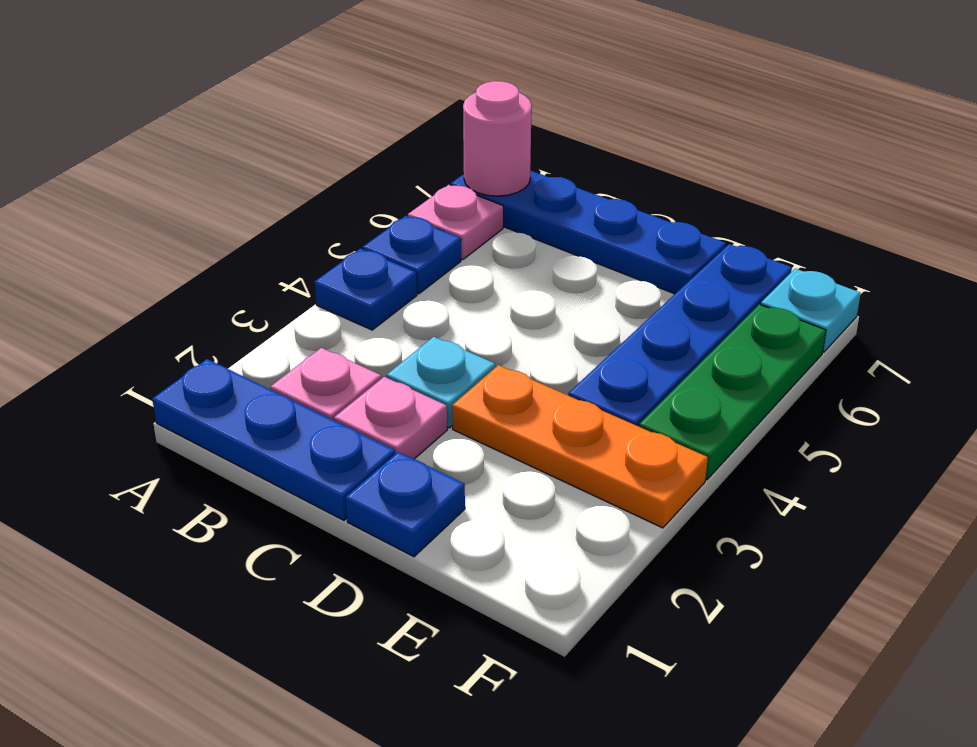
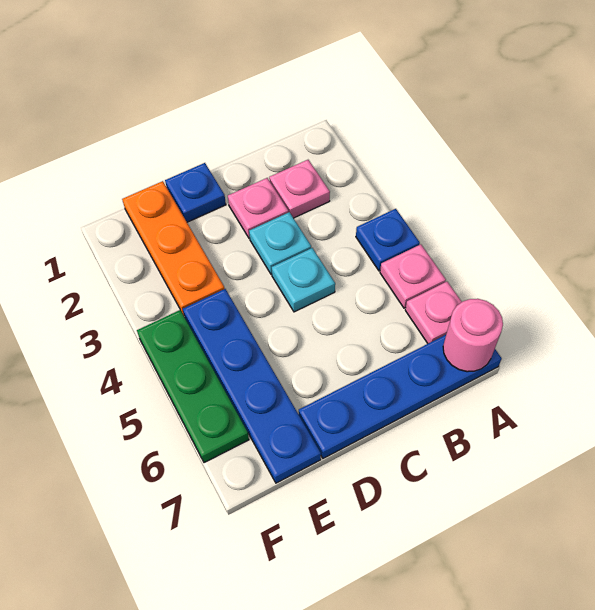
blue plate A1:C1 level 1 -> none
blue plate A5 level 1 -> pink plate A5 level 1
orange plate D3:F3 level 1 -> orange plate E1:E3 level 1
cyan plate F7 level 1 -> cyan plate C4 level 1

